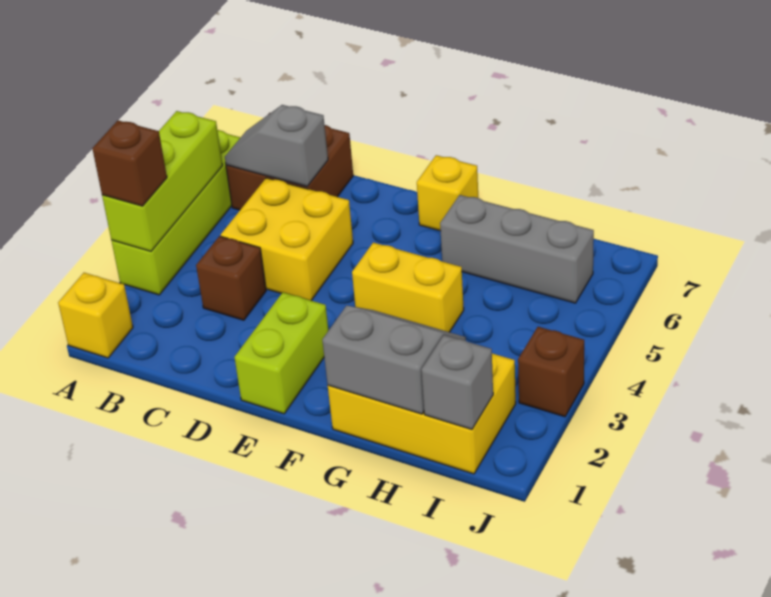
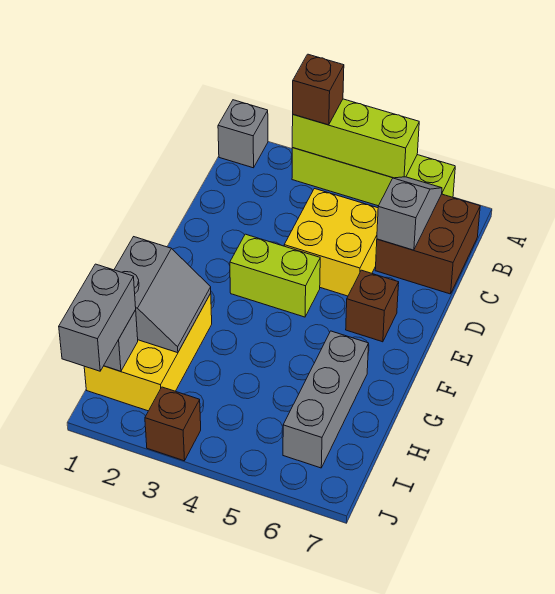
yellow brick A1 level 1 -> grey brick A1 level 1
brown brick C3 level 1 -> brown brick E6 level 1
lime brick E1:E2 level 1 -> lime brick E3:E4 level 1
yellow brick F4:G4 level 1 -> none
yellow brick F7 level 1 -> none
none -> grey brick I1:J1 level 3

